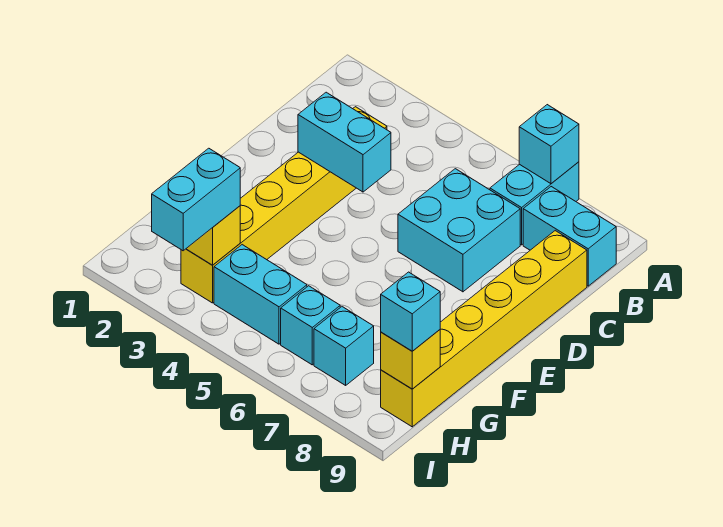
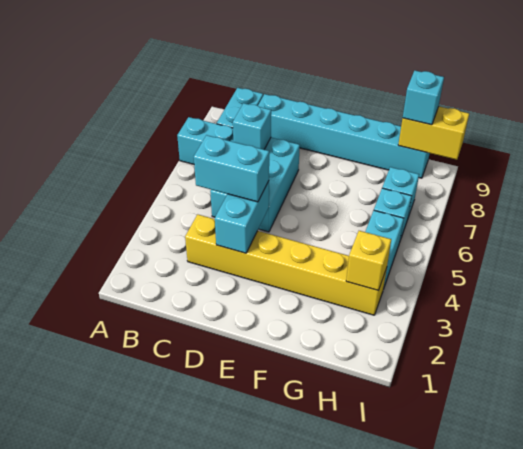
cyan brick A7 level 2 -> cyan brick C7 level 2
cyan brick C6:D7 level 1 -> cyan brick C5:D7 level 1
yellow brick C9:H9 level 1 -> cyan brick C9:H9 level 1
cyan brick H3:I3 level 3 -> cyan brick C4:D4 level 3
yellow brick H9 level 2 -> yellow brick H9:I9 level 2

